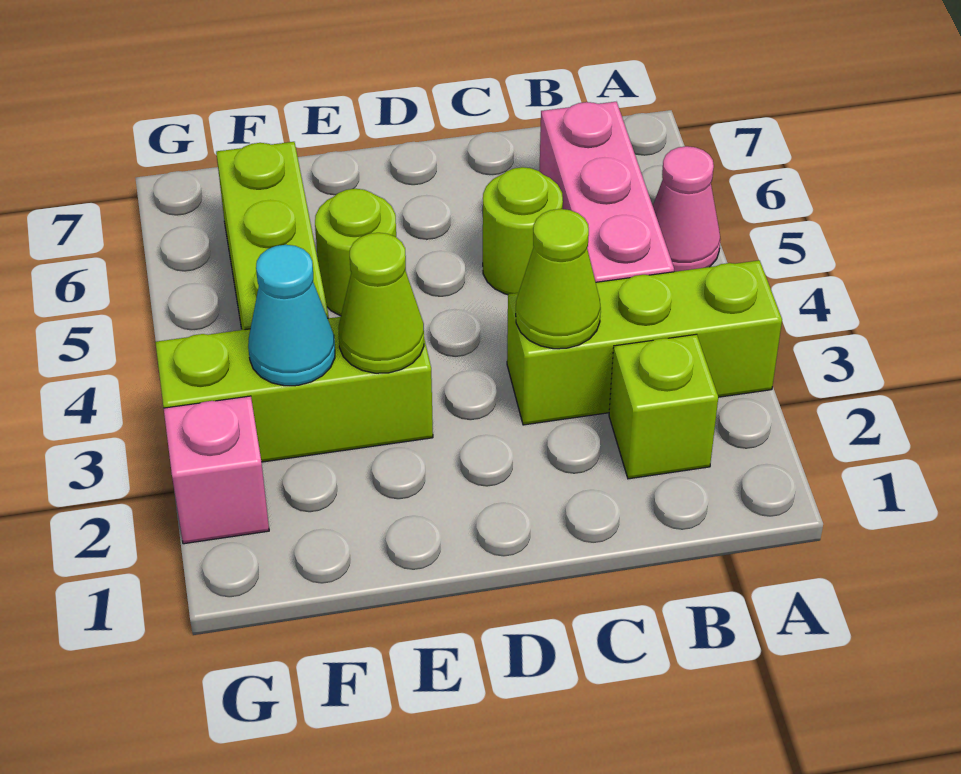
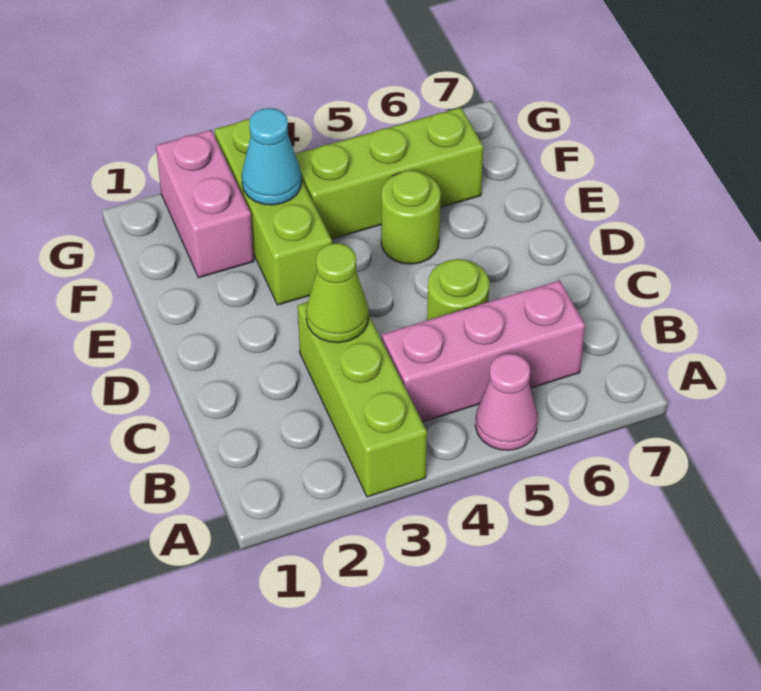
lime brick B2 level 1 -> none
lime cone E3 level 2 -> none
pink brick G2 level 1 -> pink brick F2:G2 level 1

